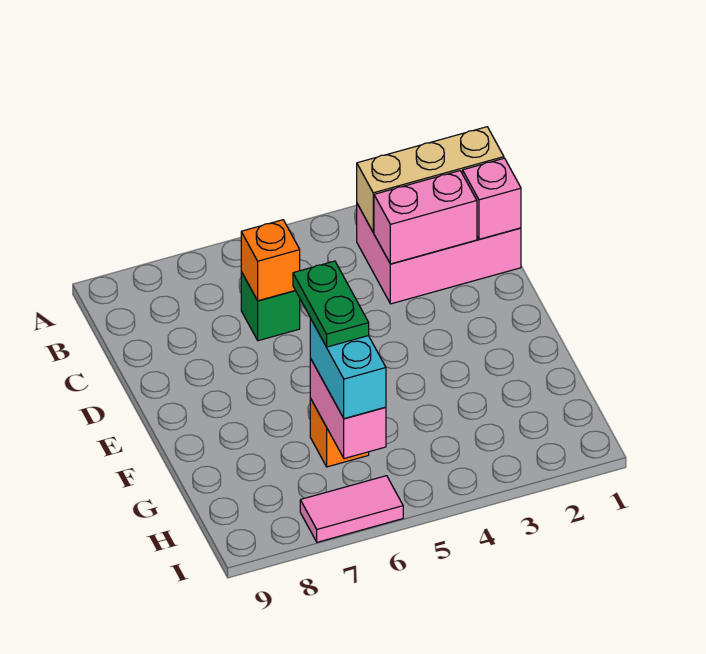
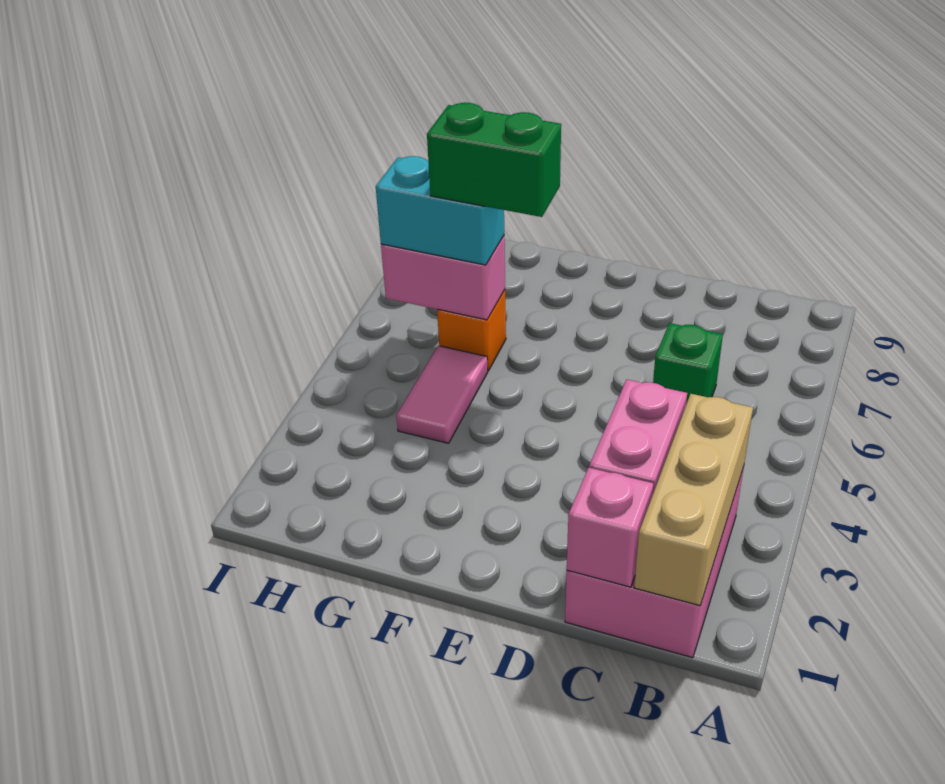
orange brick C6 level 2 -> none
green plate F6:G6 level 4 -> green brick F6:G6 level 4
pink tile I6:I7 level 1 -> pink tile G4:G5 level 1

